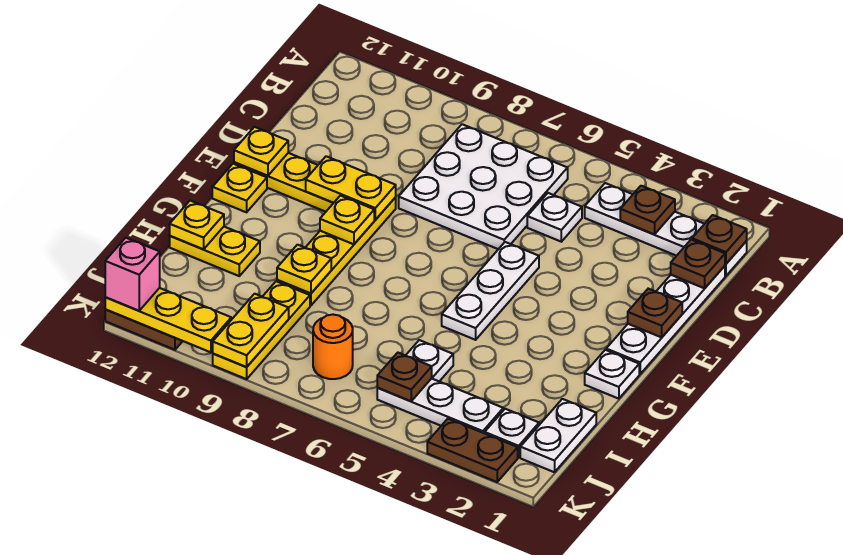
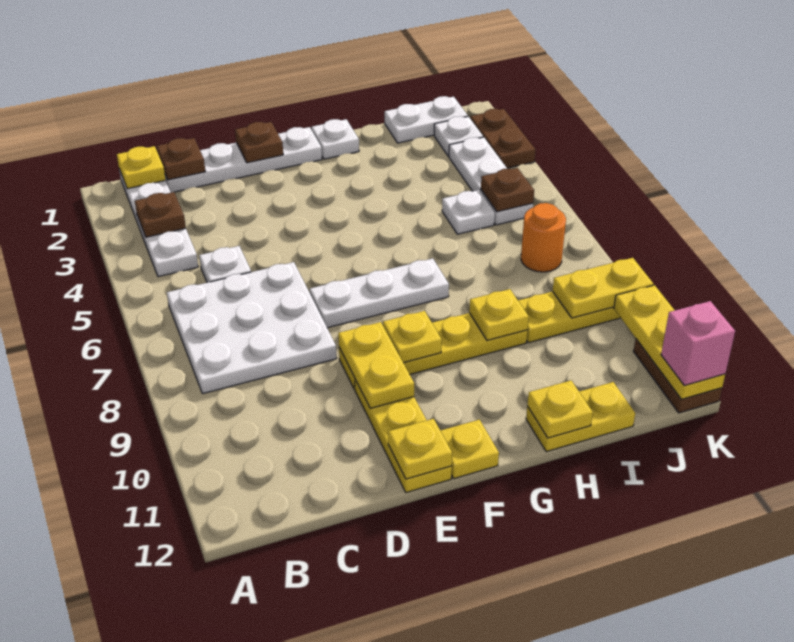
brown plate B1 level 2 -> yellow plate B1 level 2
white plate E5:G5 level 1 -> white plate E7:G7 level 1
yellow plate H11:H12 level 1 -> yellow plate H12:I12 level 1

